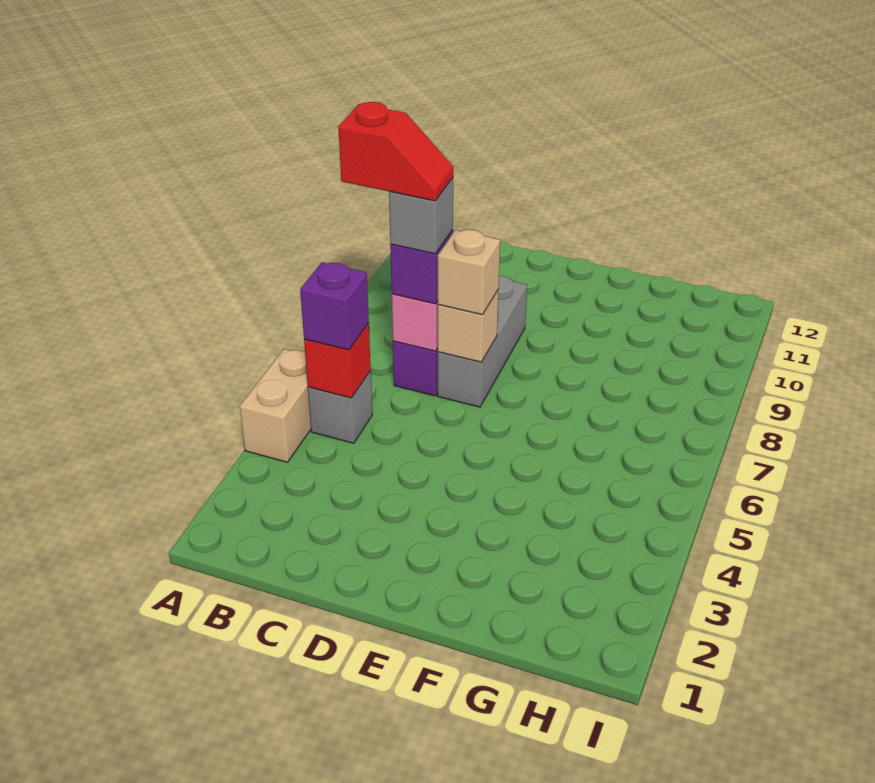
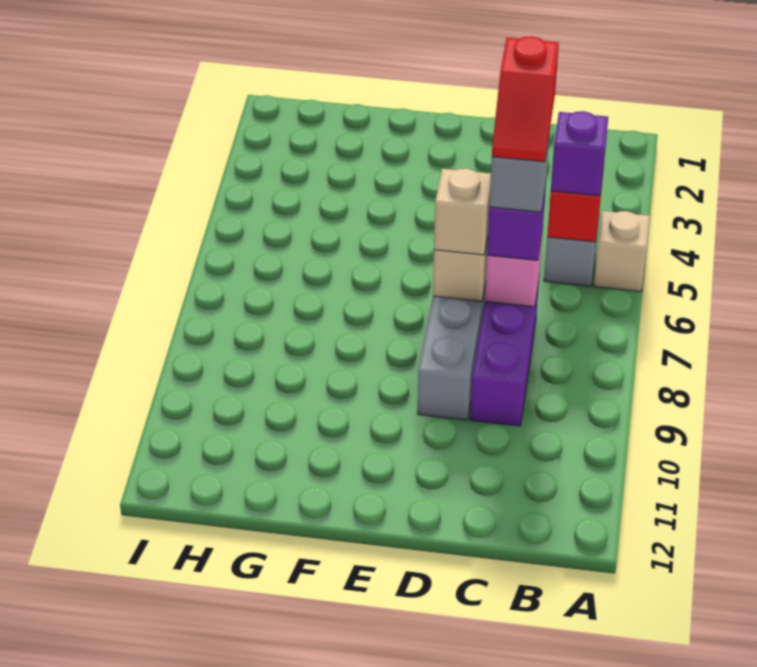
tan brick A4:A5 level 1 -> tan brick A5 level 1
red slope B7:C7 level 5 top B -> red slope C6:C7 level 5 top 6

